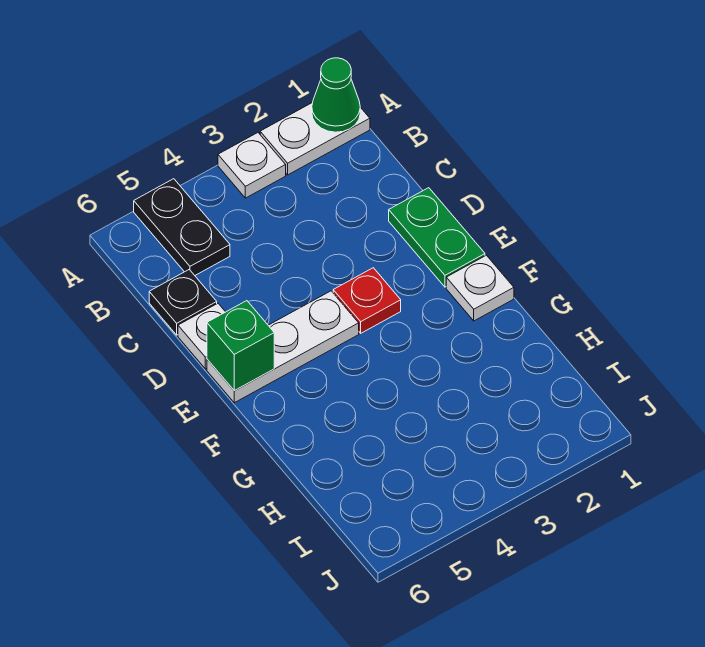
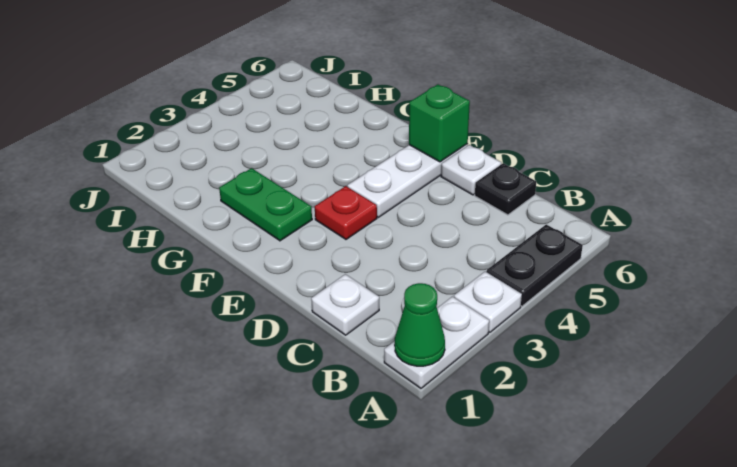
black plate A5:B5 level 1 -> black plate A4:A5 level 1
green plate D1:E1 level 1 -> green plate F2:G2 level 1
white plate F1 level 1 -> white plate C1 level 1

